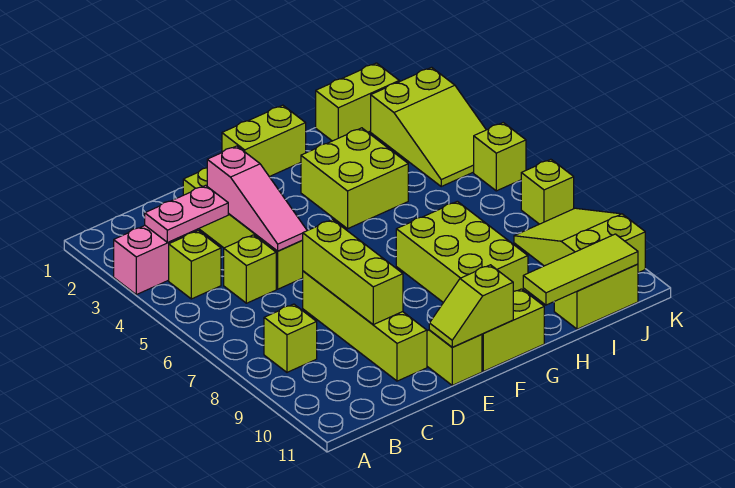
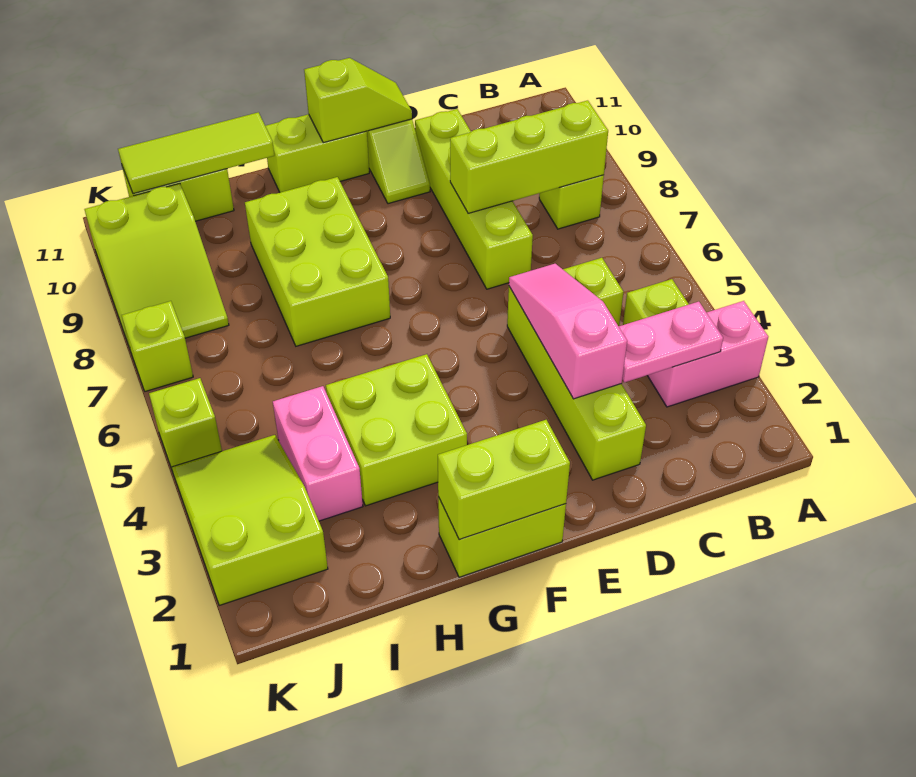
lime brick D7:D9 level 2 -> lime brick B8:D8 level 2
lime brick I1:J1 level 1 -> lime brick F1:G1 level 2
none -> pink brick I3:I4 level 1

